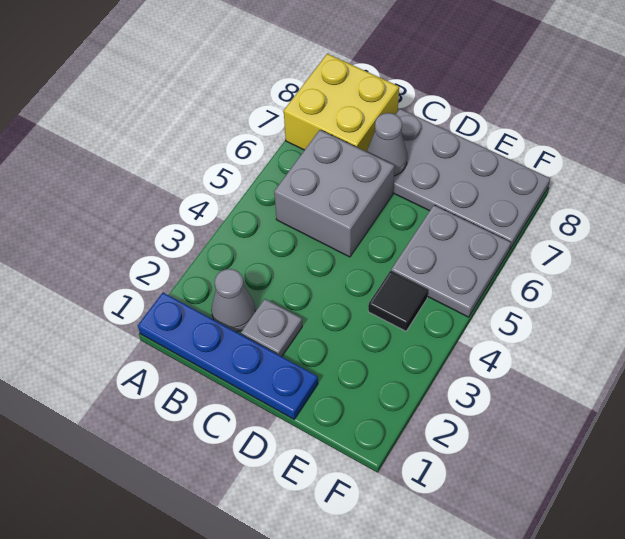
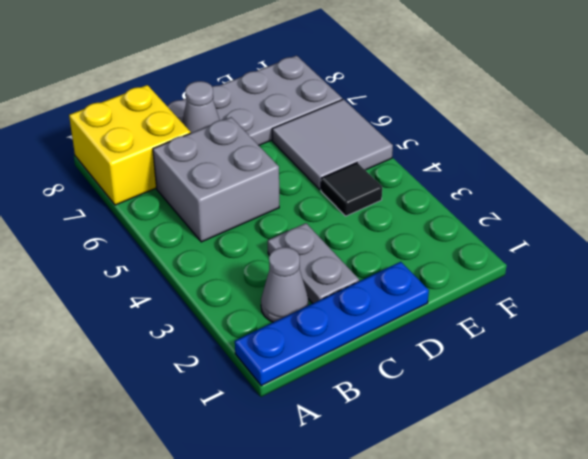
grey plate C2 level 1 -> grey plate C2:C3 level 1
grey plate E5:F6 level 1 -> grey tile E5:F6 level 1

